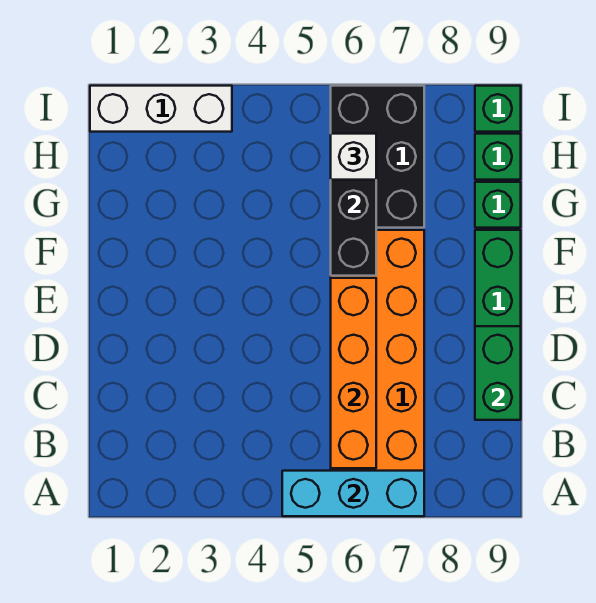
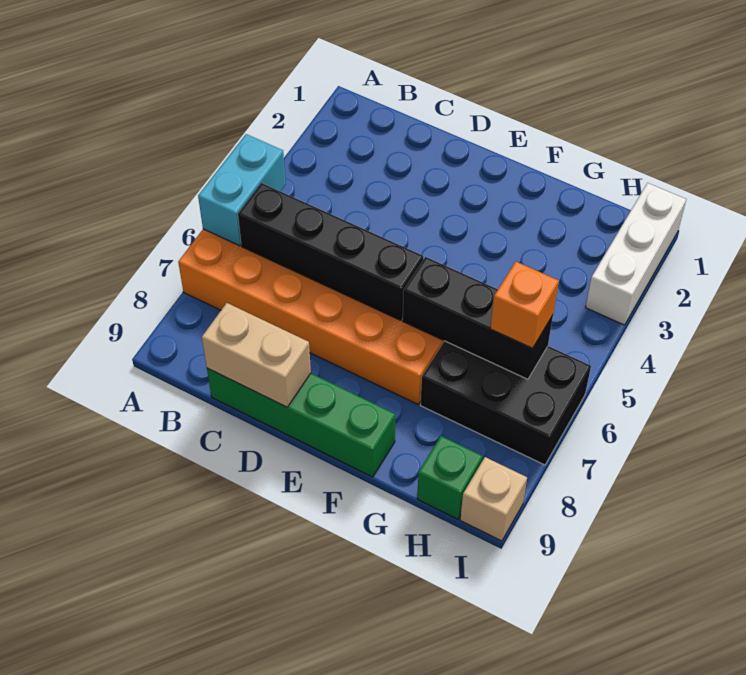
cyan brick A5:A7 level 2 -> cyan brick A5:A6 level 2
orange brick B6:E6 level 2 -> black brick B6:E6 level 2
green brick C9:D9 level 2 -> tan brick C9:D9 level 2
green brick G9 level 1 -> none
white brick H6 level 3 -> orange brick H6 level 3
green brick I9 level 1 -> tan brick I9 level 1

